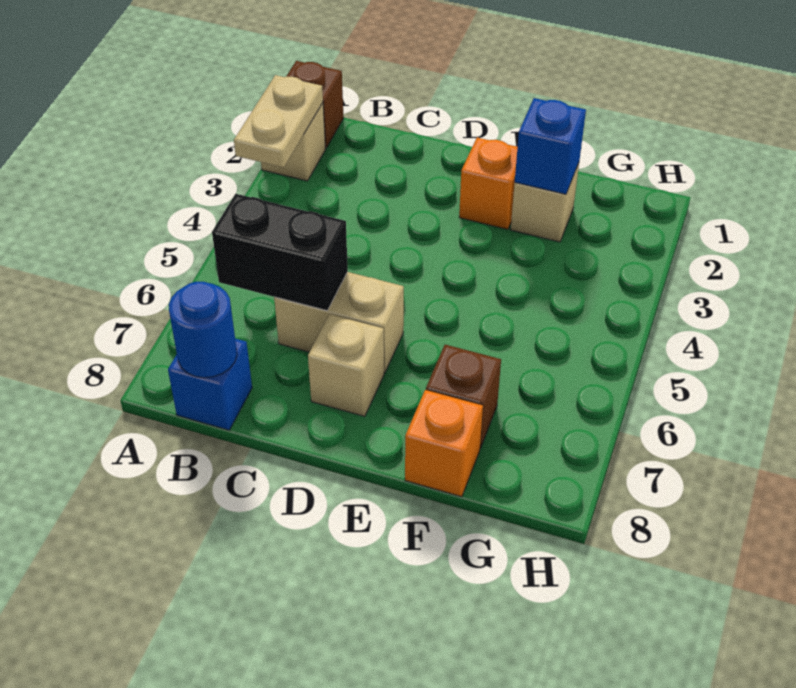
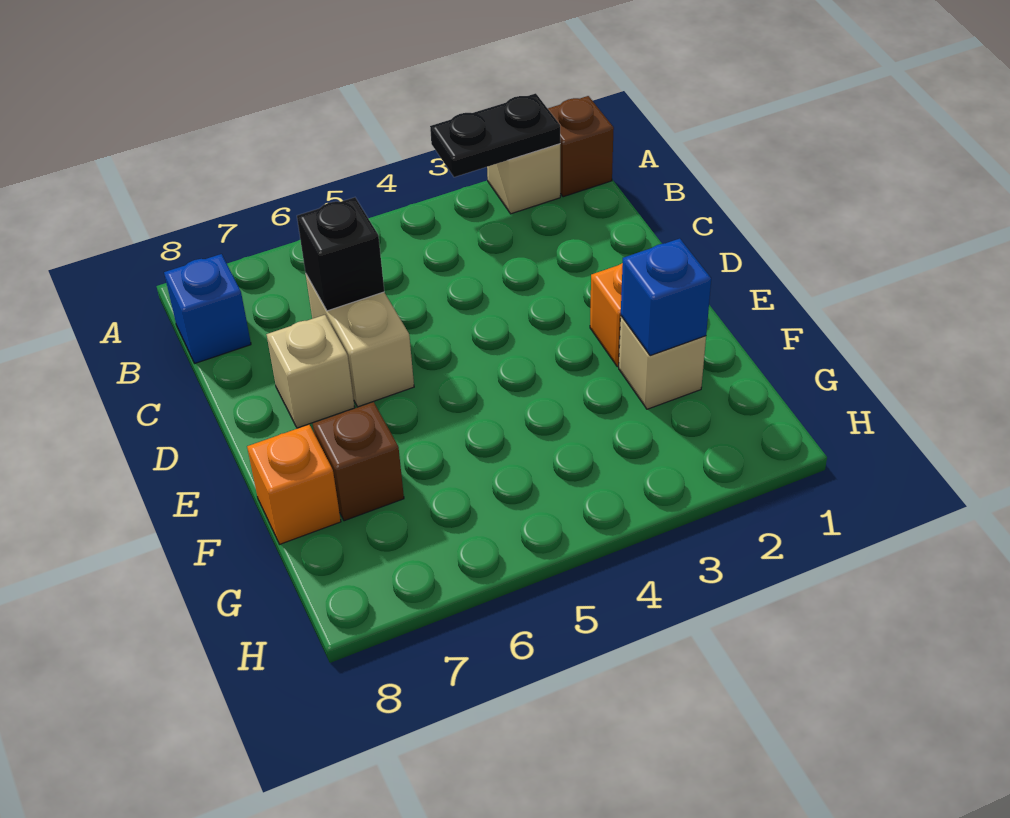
tan plate A2:A3 level 2 -> black plate A2:A3 level 2
black brick B6:C6 level 2 -> black brick C6 level 2
blue round brick B8 level 2 -> none

